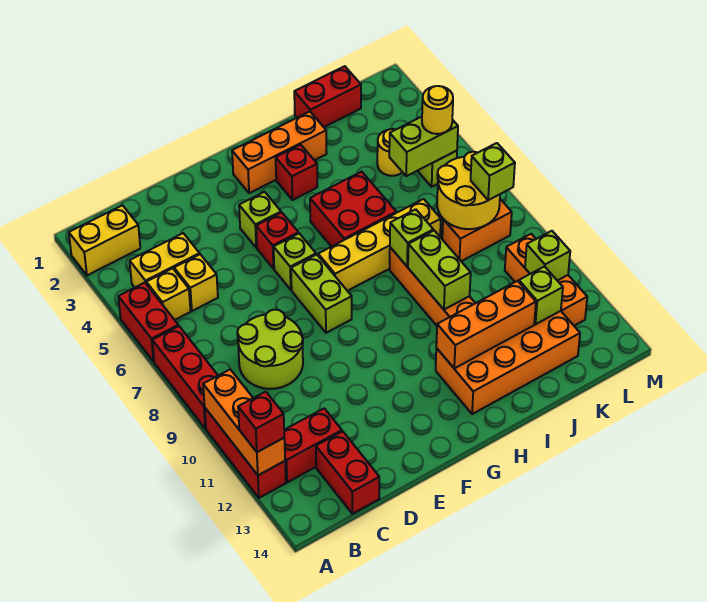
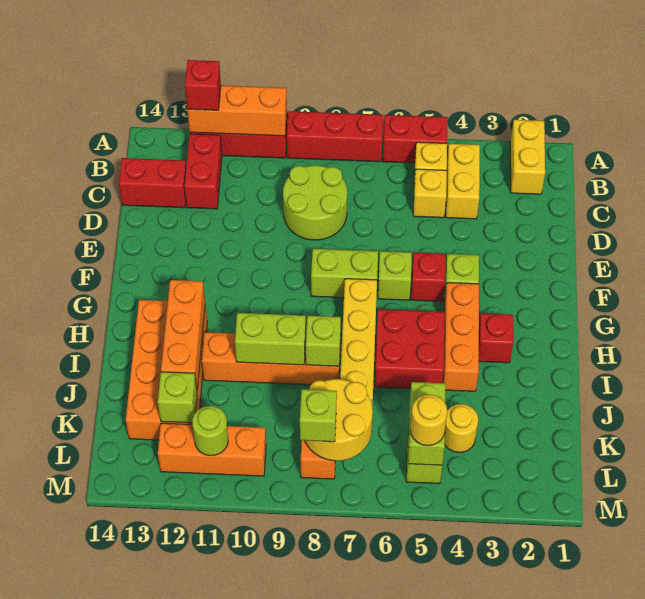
orange brick G2:I2 level 1 -> orange brick G4:I4 level 1
red brick J1:K1 level 1 -> none
lime brick L11 level 2 -> lime round brick L11 level 2

